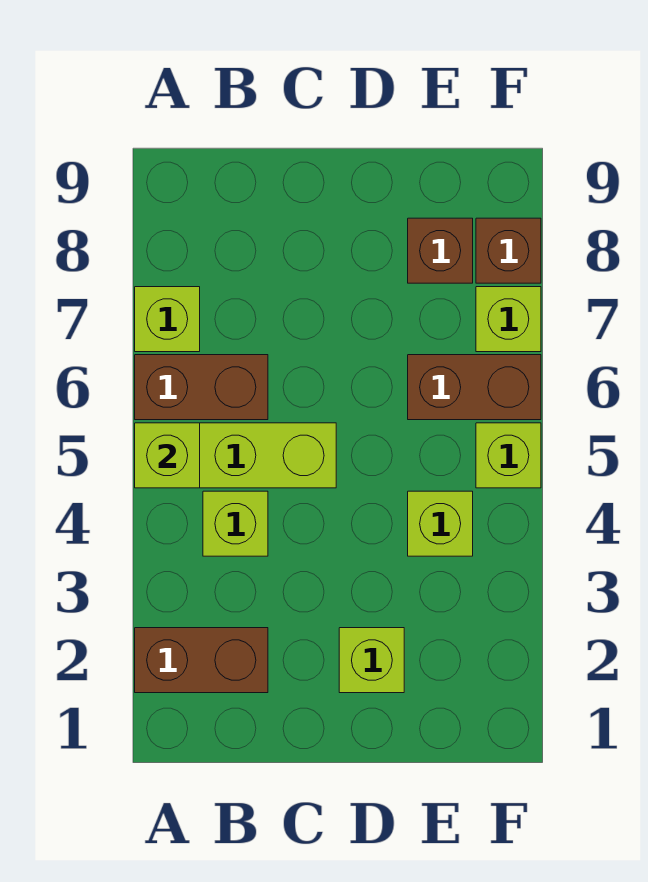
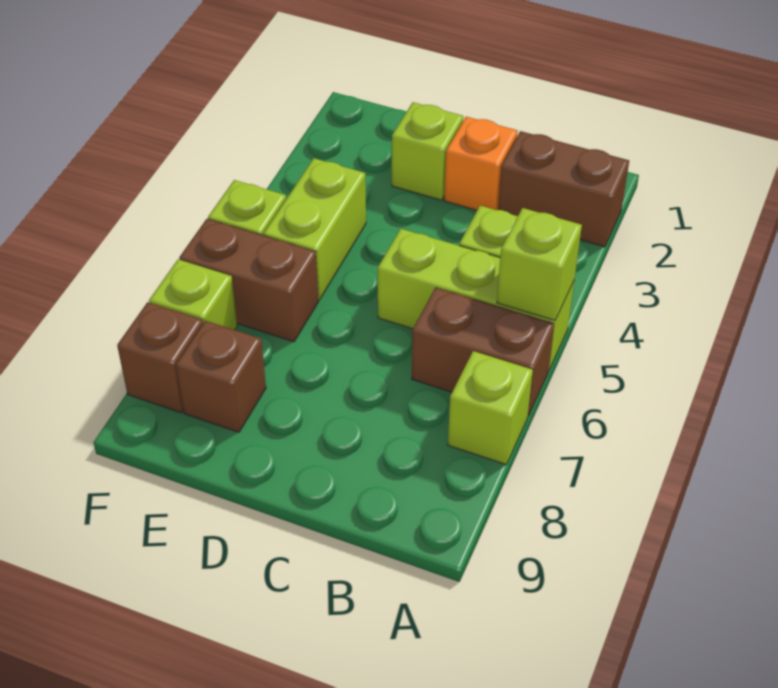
none -> orange brick C2 level 1
lime brick E4 level 1 -> lime brick E4:E5 level 1

